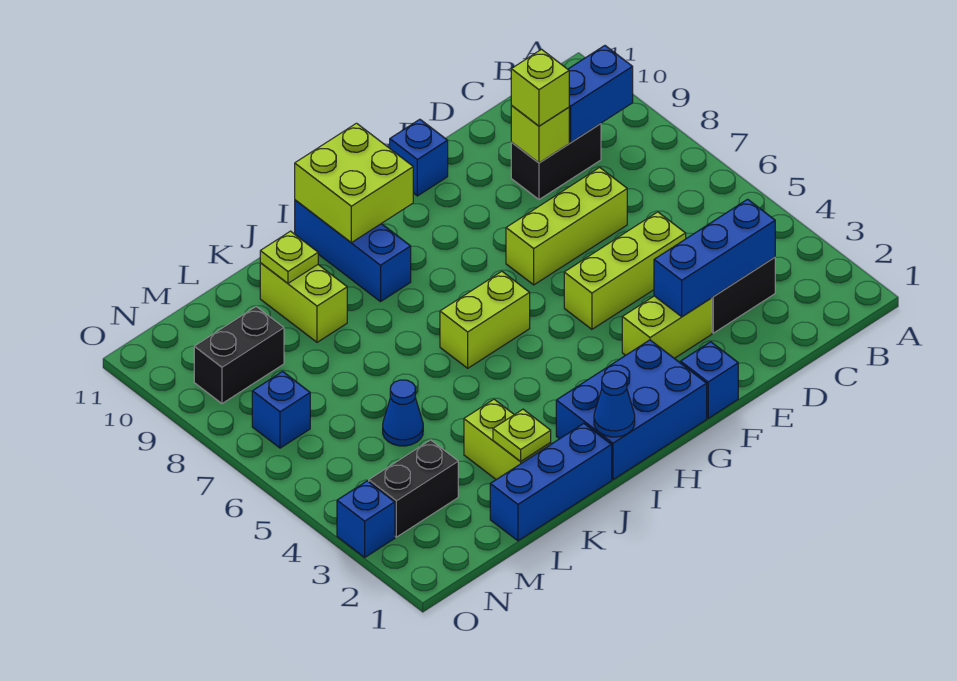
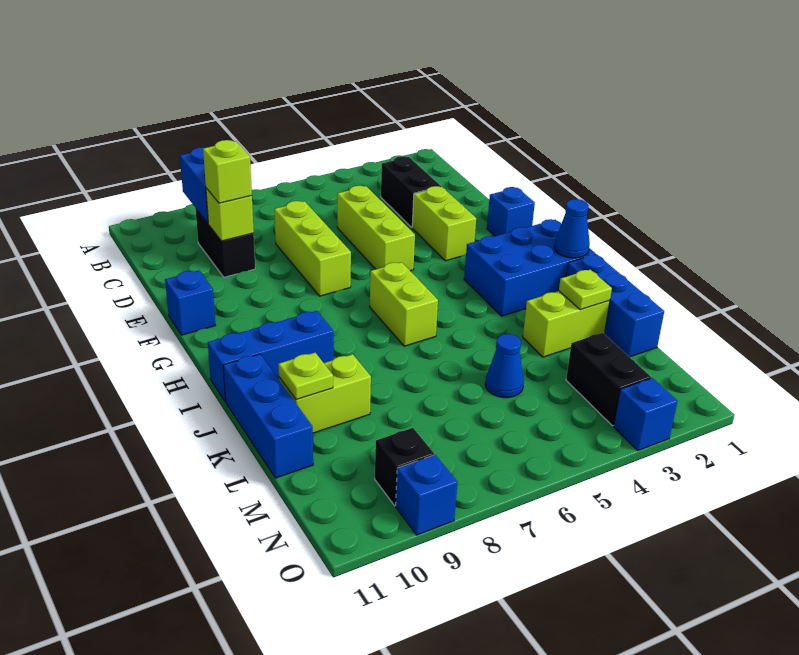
blue brick C3:E3 level 2 -> blue brick J11:L11 level 1
blue brick G1:I2 level 1 -> blue brick H1:I3 level 1
lime brick H10:I11 level 2 -> none
black brick M9:N9 level 1 -> black brick N9 level 1
blue brick N7 level 1 -> blue brick O9 level 1

